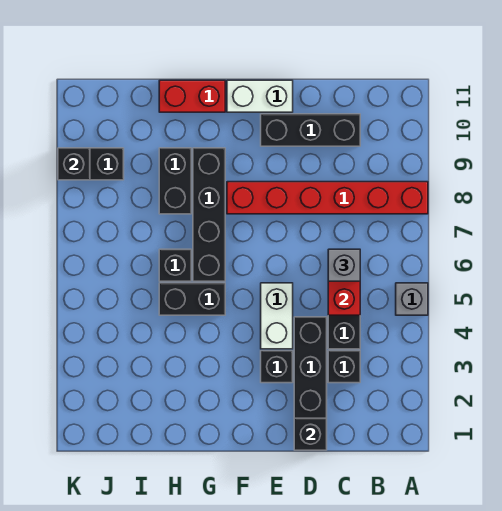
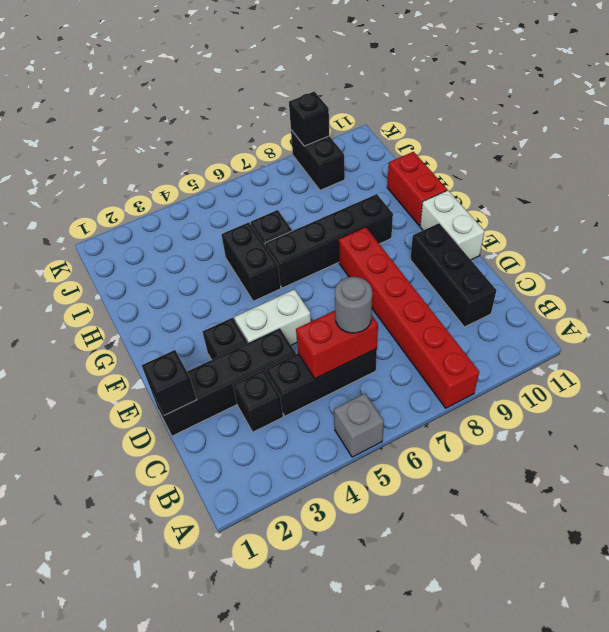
grey brick C6 level 3 -> grey round brick C6 level 3
black brick H8:H9 level 1 -> none

